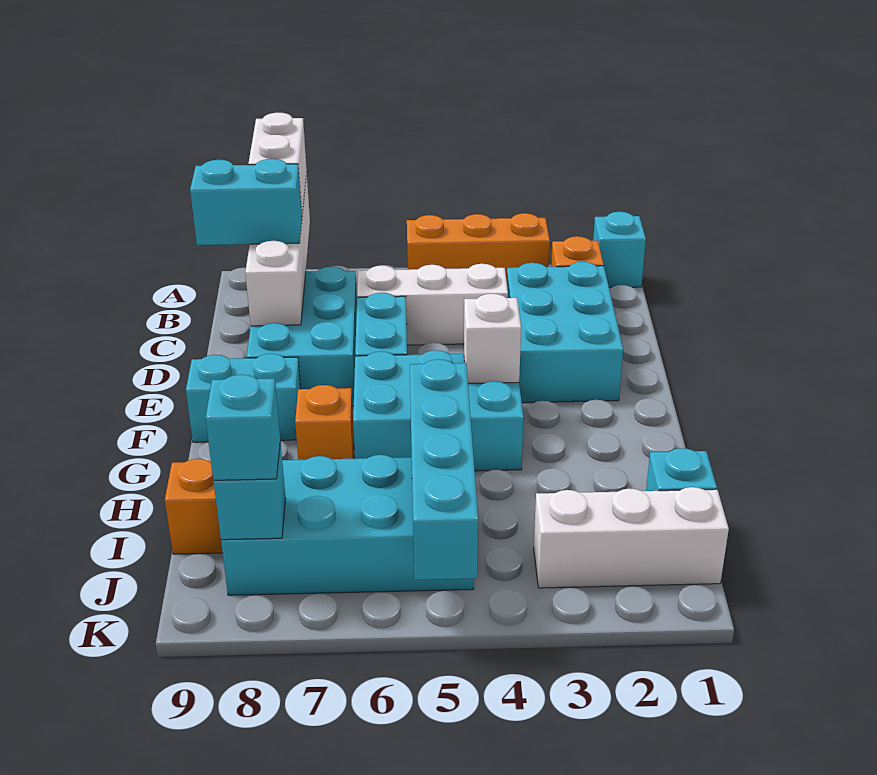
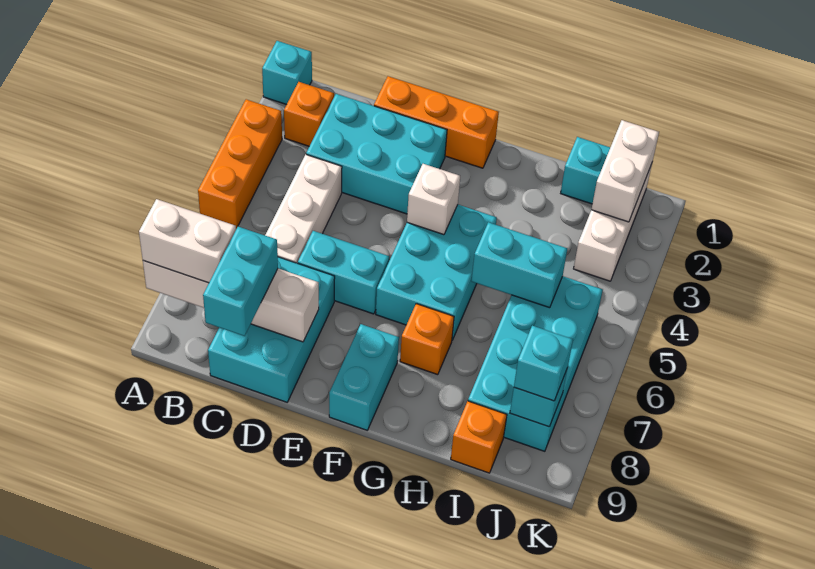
cyan brick C7:E8 level 1 -> cyan brick C7:D9 level 1
none -> orange brick D1:F1 level 1
cyan brick H5:K5 level 2 -> cyan brick H5:I5 level 2
none -> white brick J1:J2 level 2

